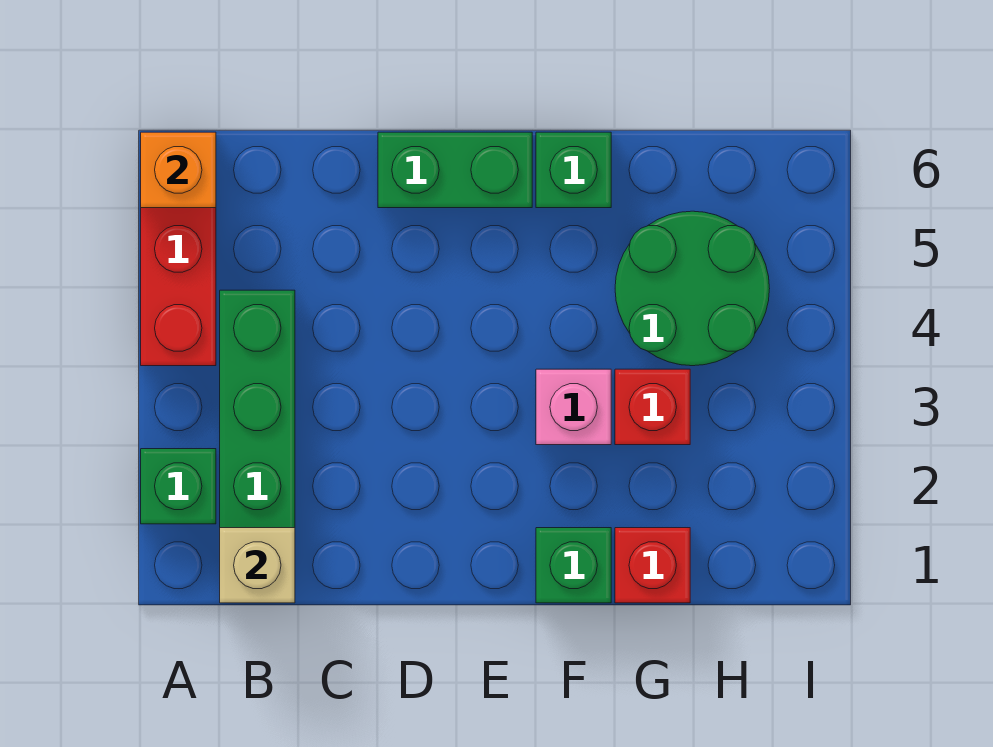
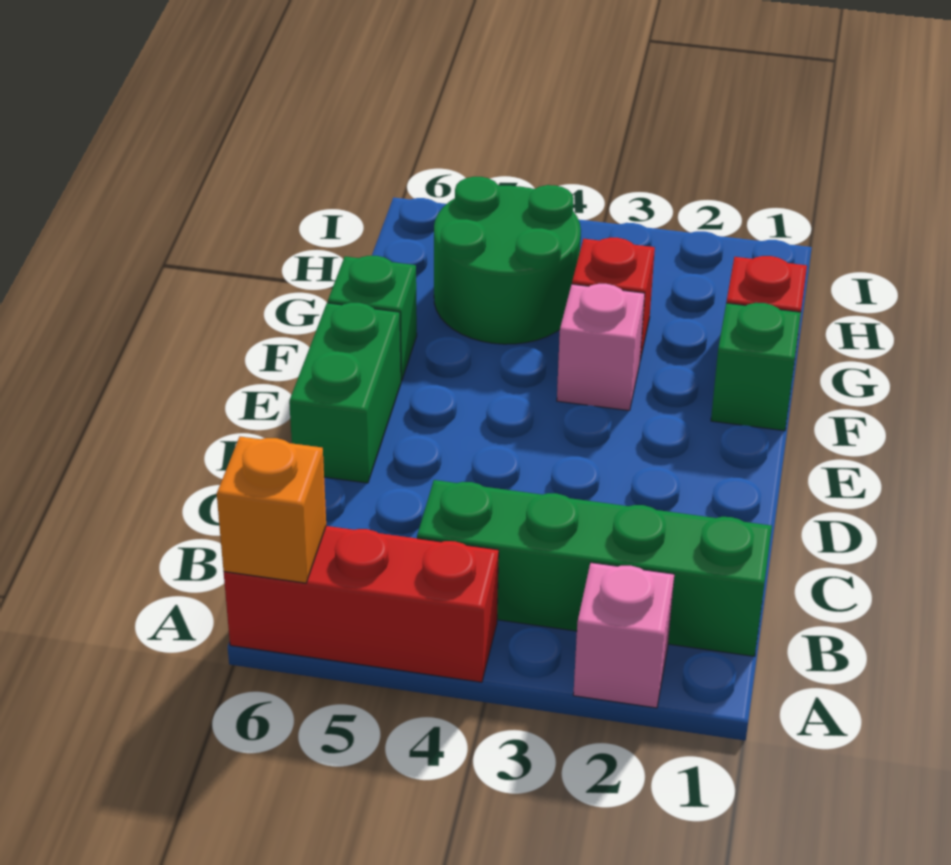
green brick A2 level 1 -> pink brick A2 level 1
tan brick B1 level 2 -> none

